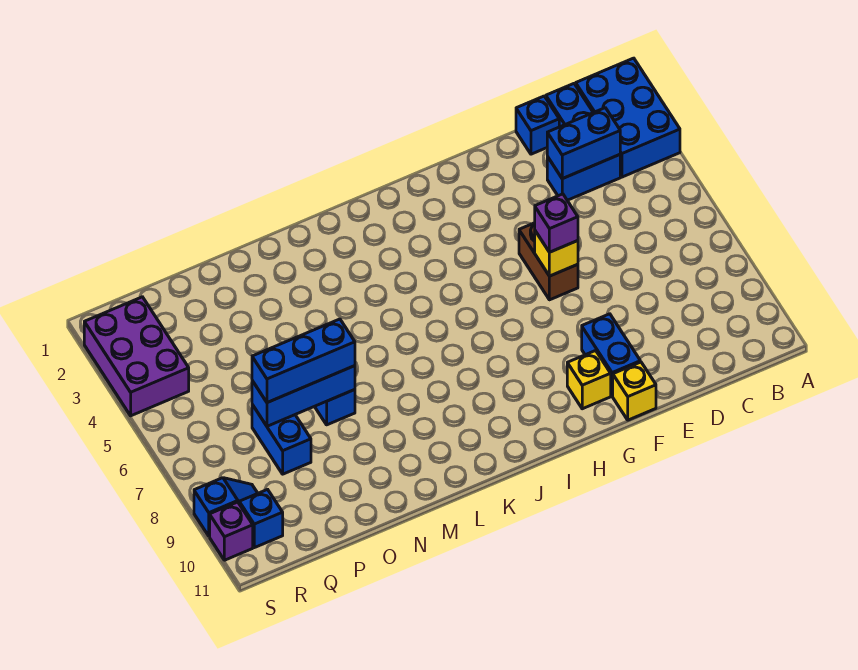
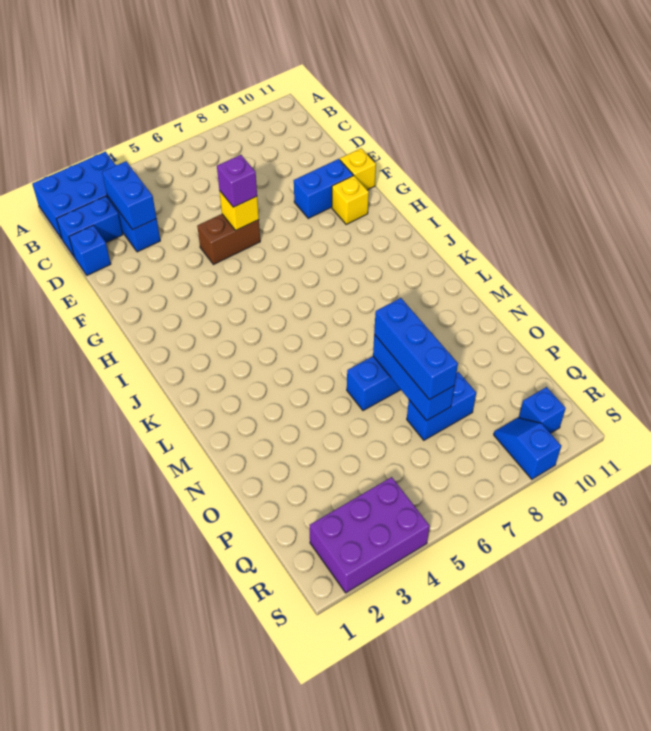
purple brick S10 level 1 -> none

